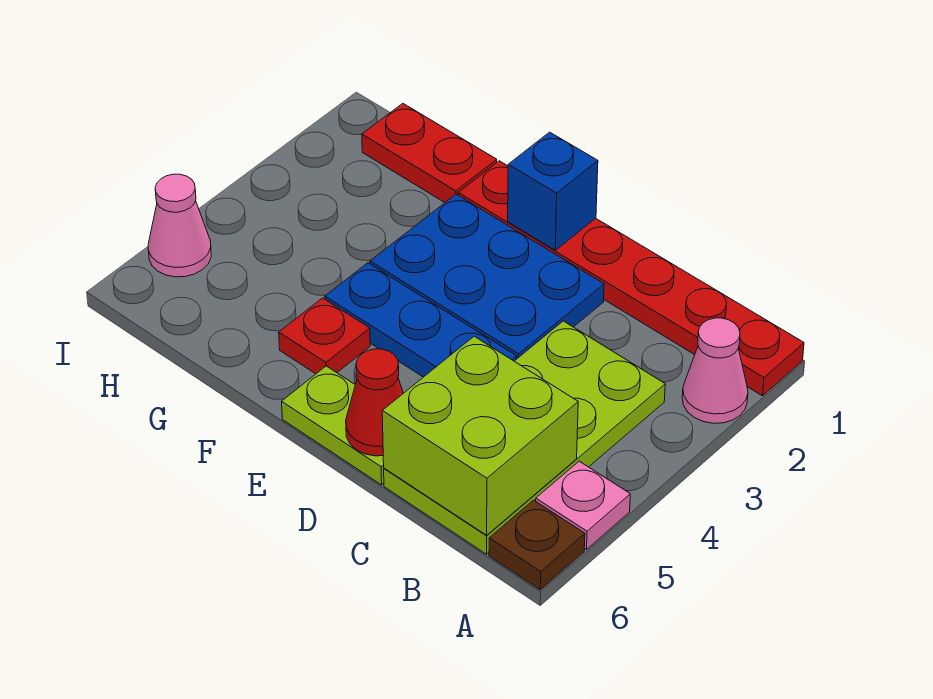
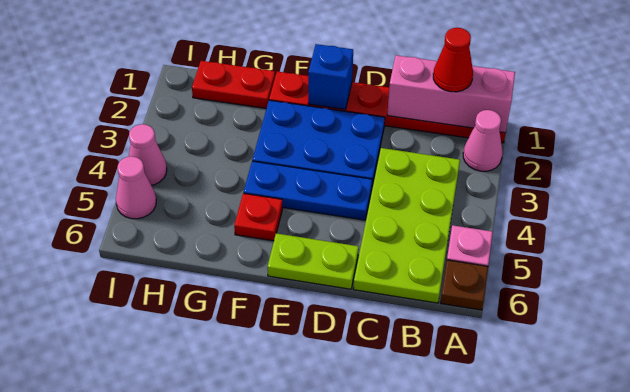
none -> pink brick A1:C1 level 2
lime brick B5:C6 level 2 -> none
red cone D6 level 2 -> red cone B1 level 3
none -> pink cone I4 level 1

